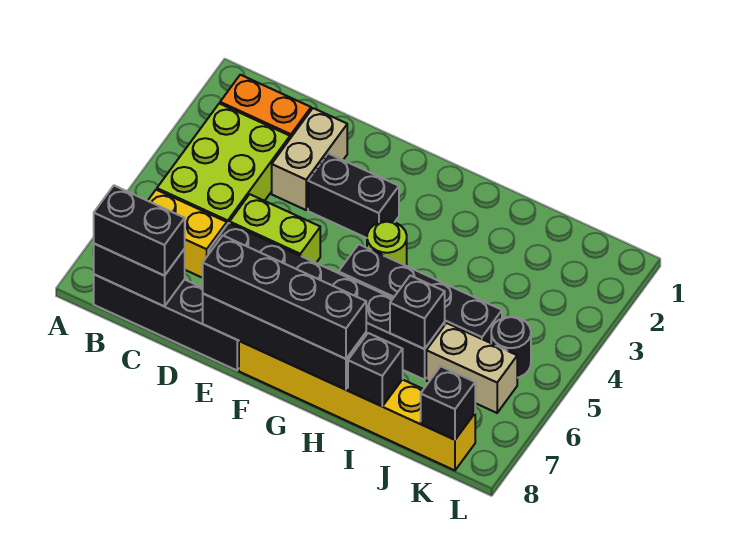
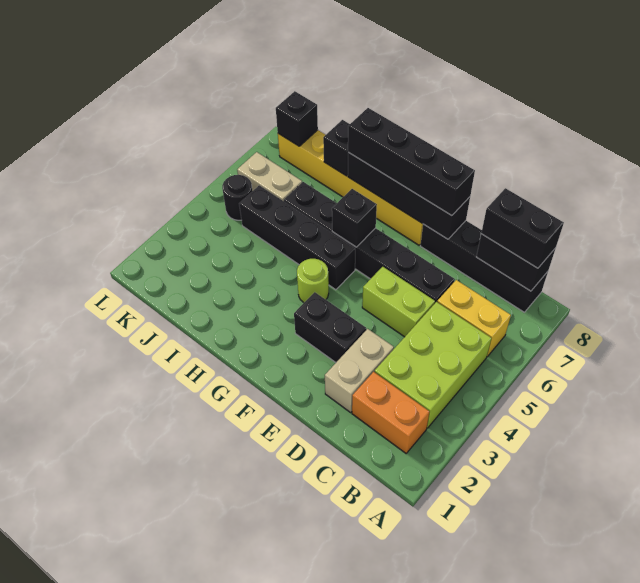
black brick I6 level 2 -> black brick G6 level 2

